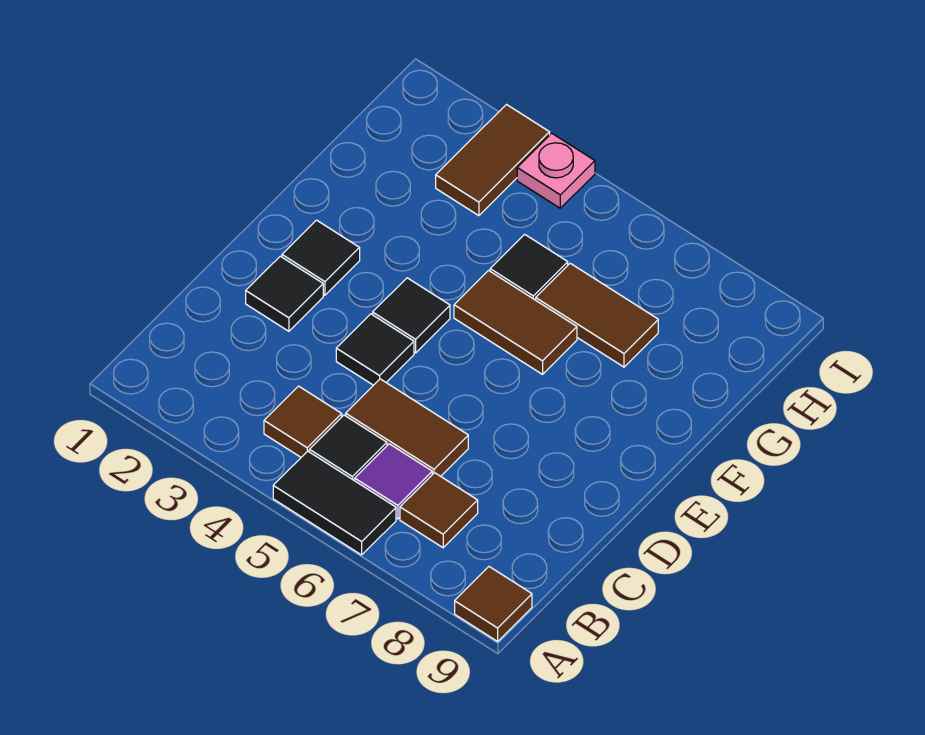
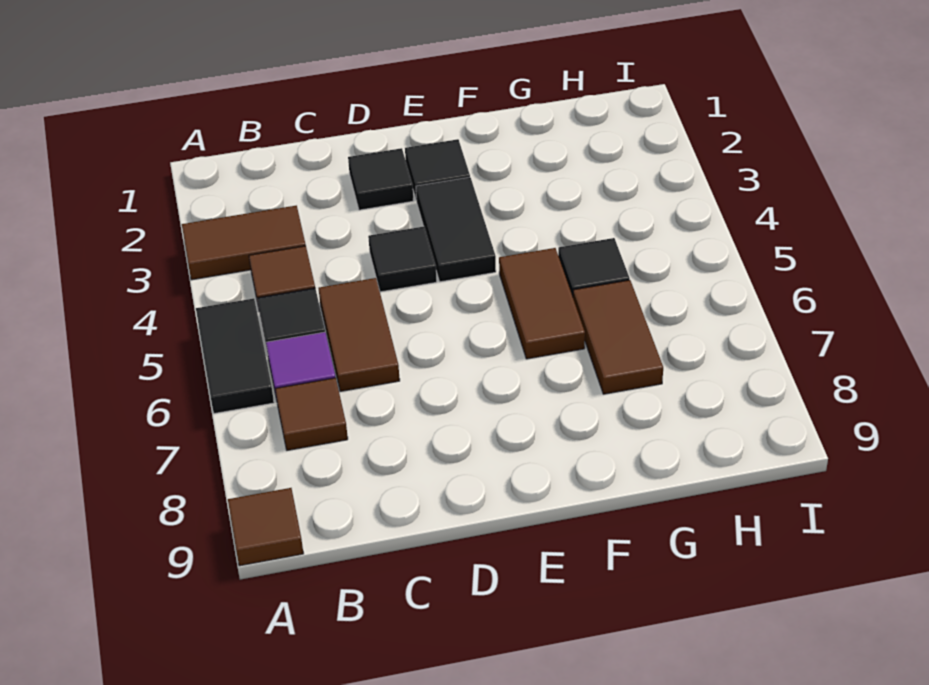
black tile E4 level 1 -> black tile E3:E4 level 1
brown tile H3:I3 level 1 -> brown tile A3:B3 level 1
pink plate I4 level 1 -> none

